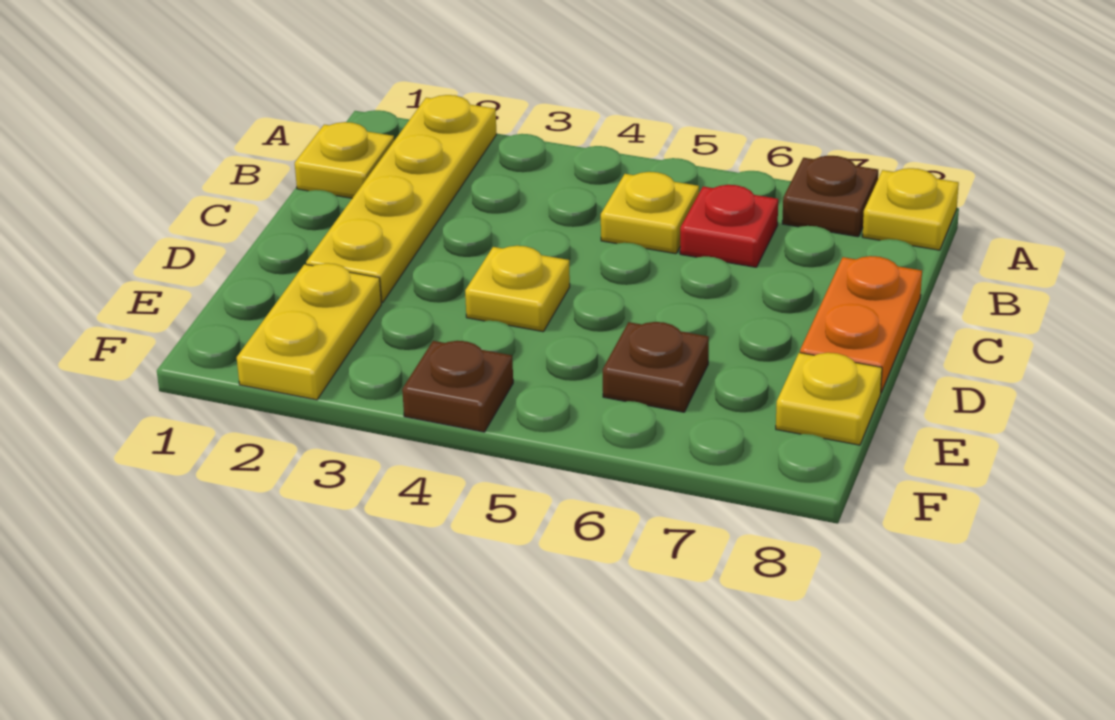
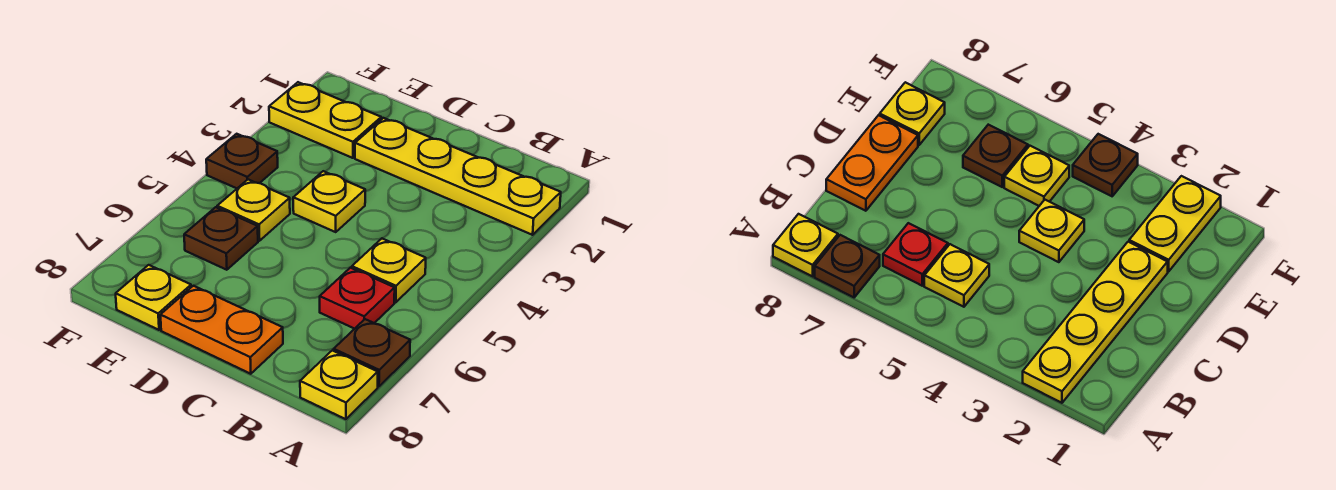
yellow plate B1 level 1 -> yellow plate E5 level 1

